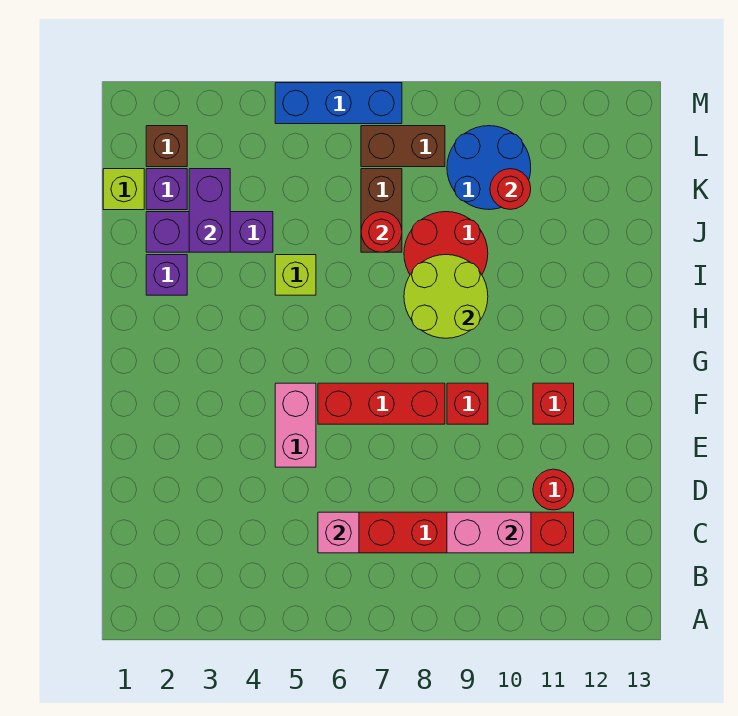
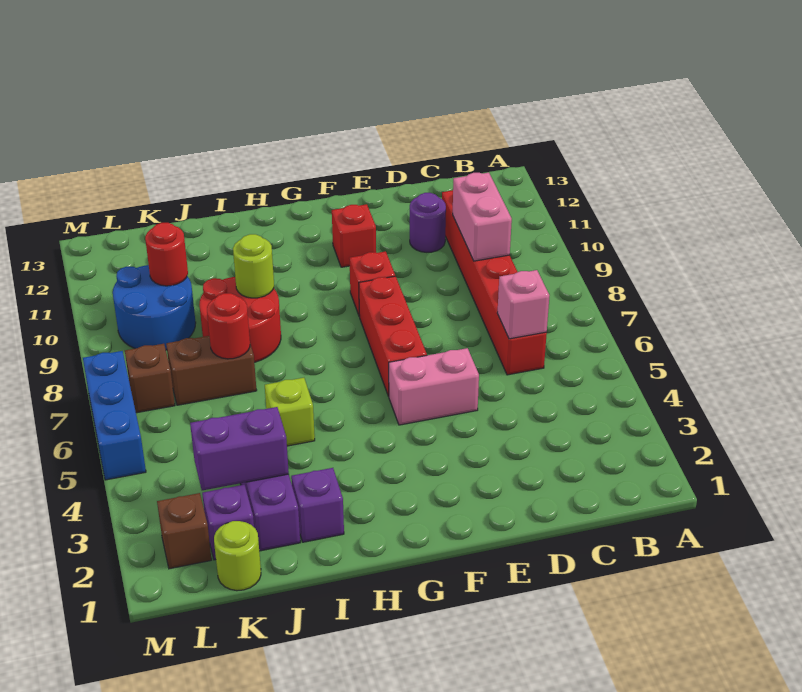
red round brick D11 level 1 -> purple round brick D11 level 1
lime round brick H8:I9 level 2 -> lime round brick I9 level 2
lime brick K1 level 1 -> lime round brick K1 level 1
brown brick L7:L8 level 1 -> brown brick L7 level 1

